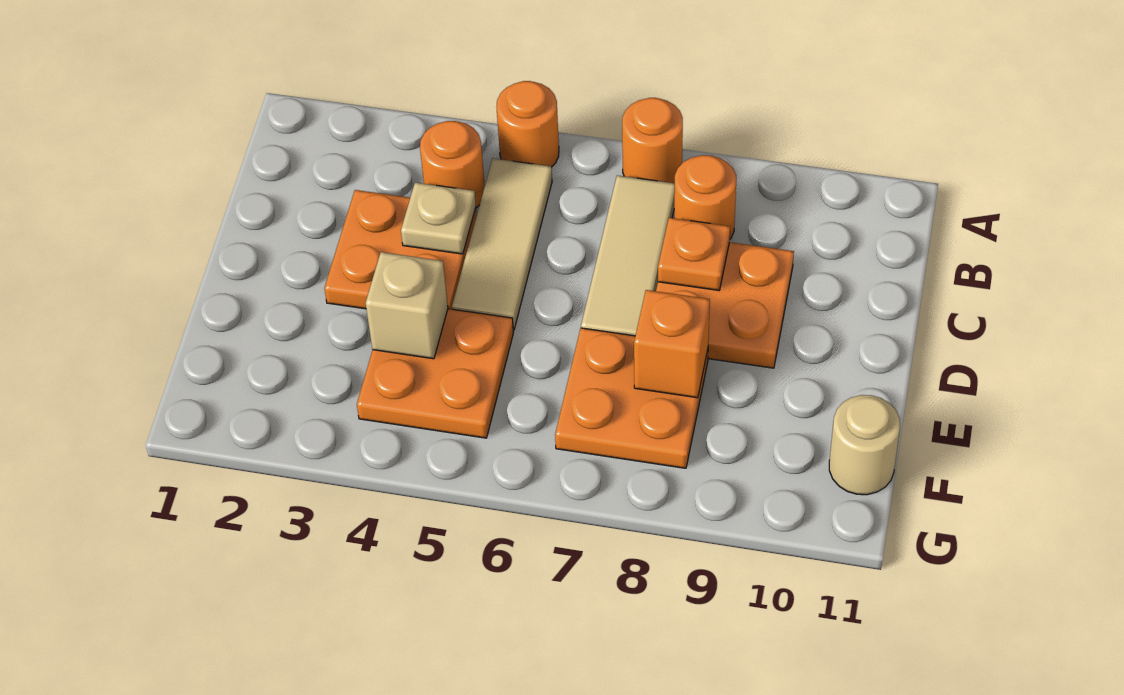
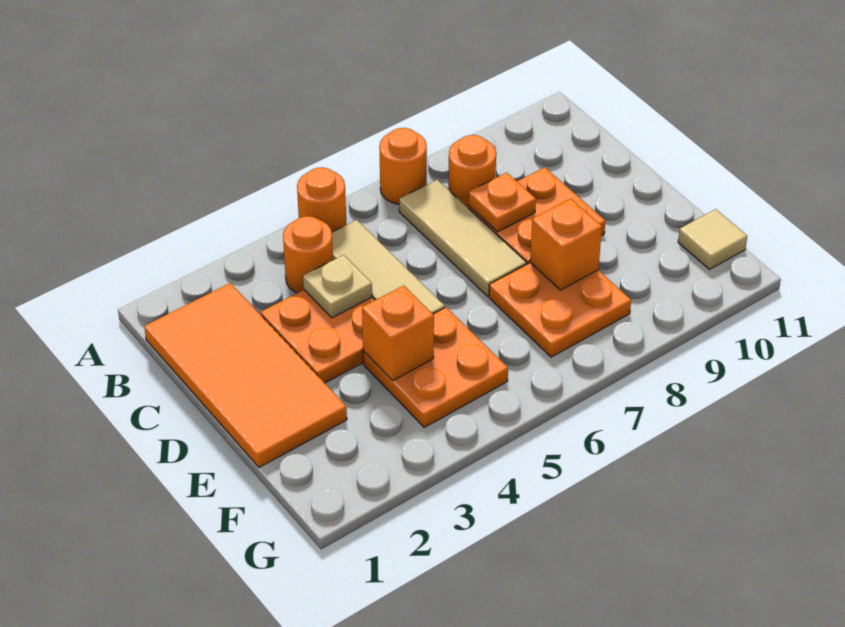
none -> orange tile B1:E2 level 1
tan brick E4 level 2 -> orange brick E4 level 2
tan round brick F11 level 1 -> tan tile F11 level 1

